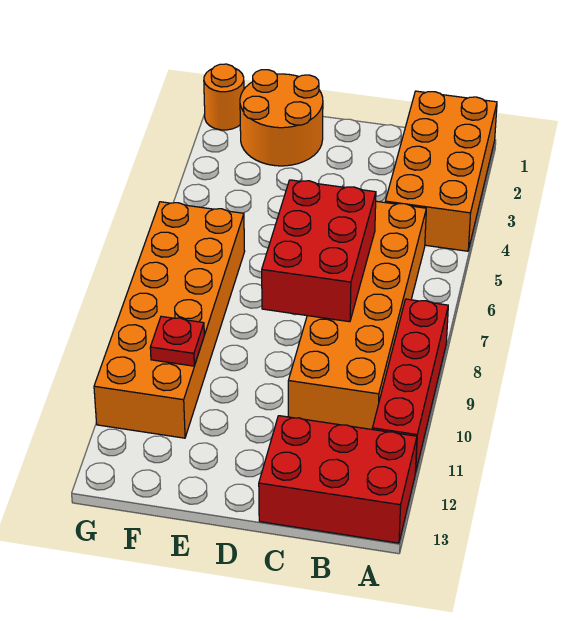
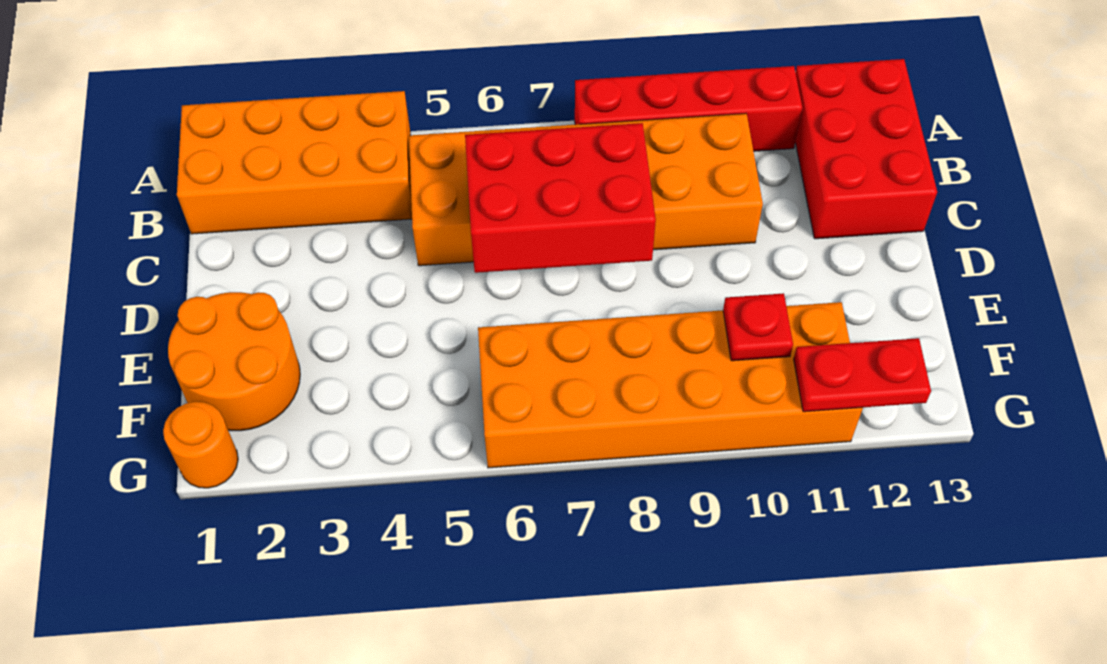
none -> red plate G11:G12 level 2

